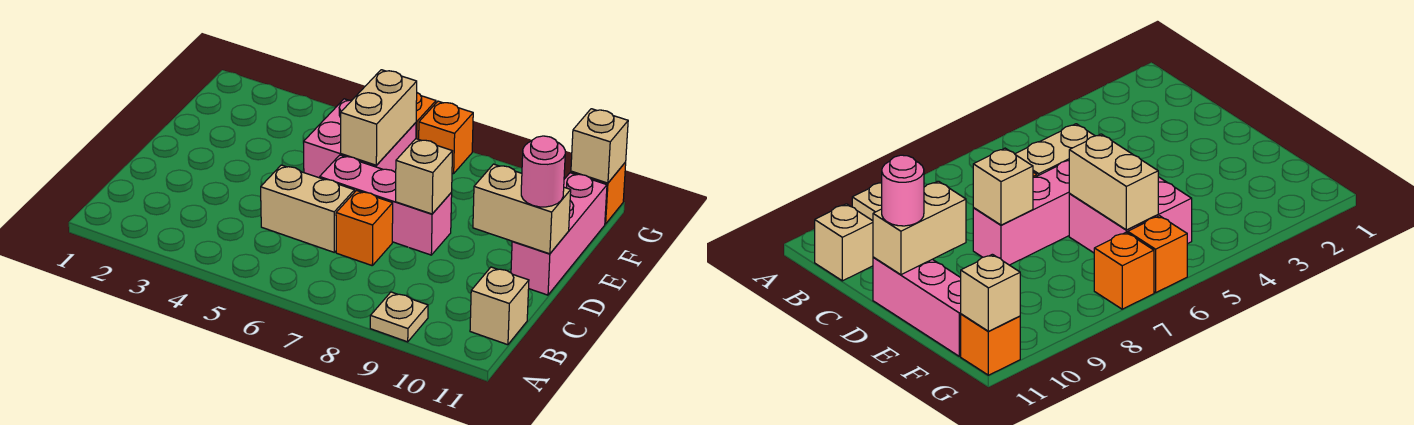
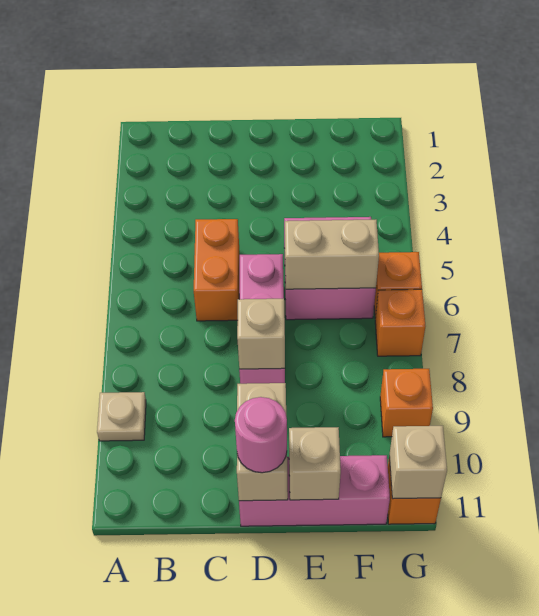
tan brick B11 level 1 -> tan brick E11 level 2
tan brick C5:C6 level 1 -> orange brick C5:C6 level 1
orange brick C7 level 1 -> orange brick G9 level 1

